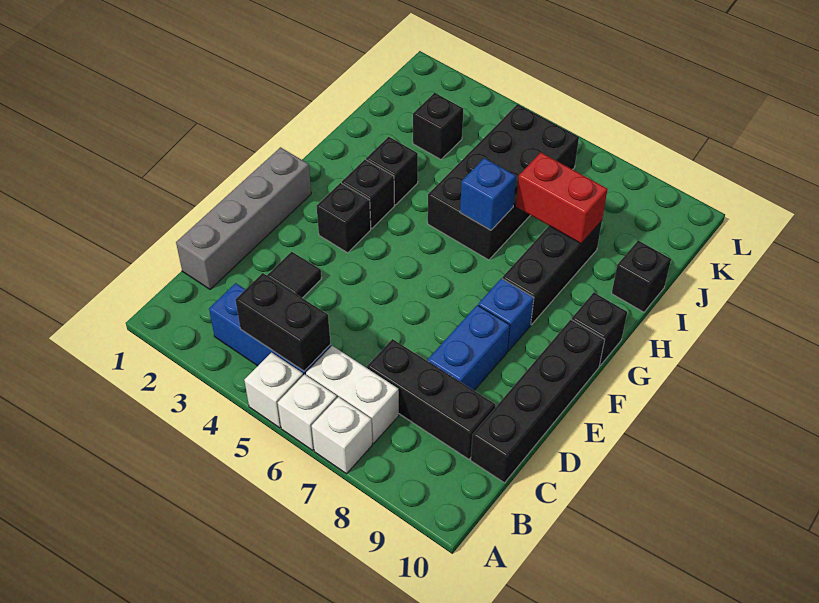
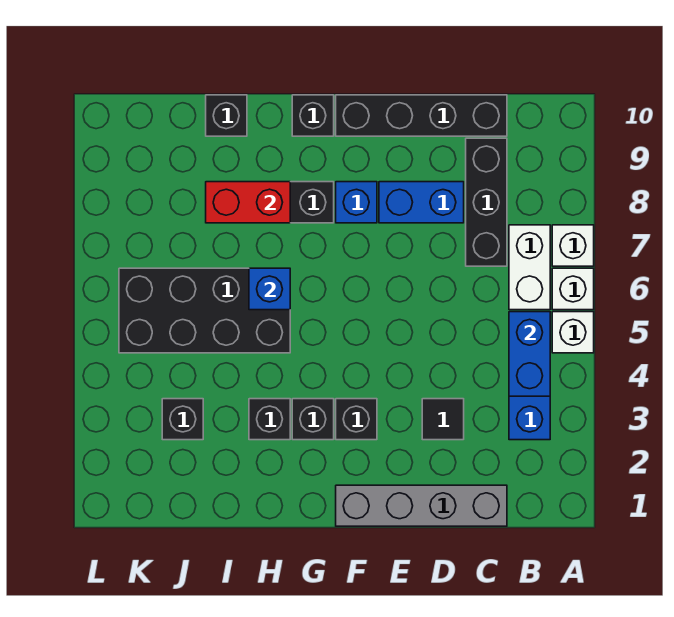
black brick B4:B5 level 2 -> blue brick B4:B5 level 2
red brick I7:I8 level 2 -> red brick H8:I8 level 2

